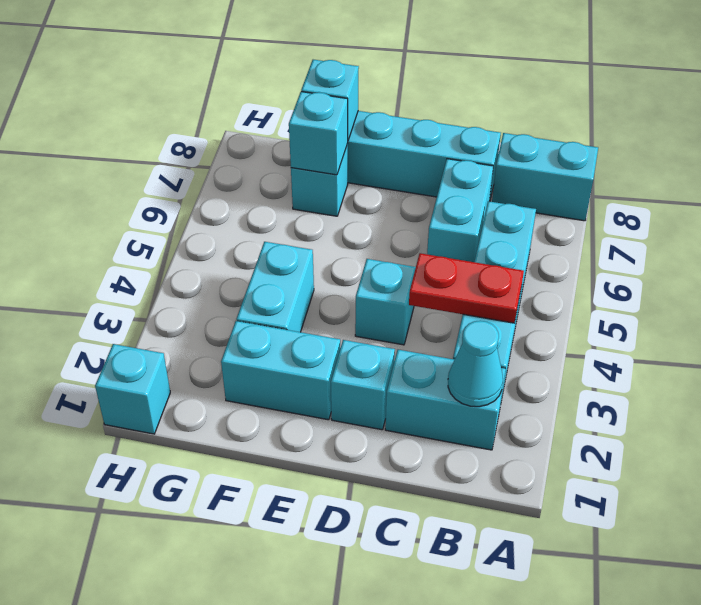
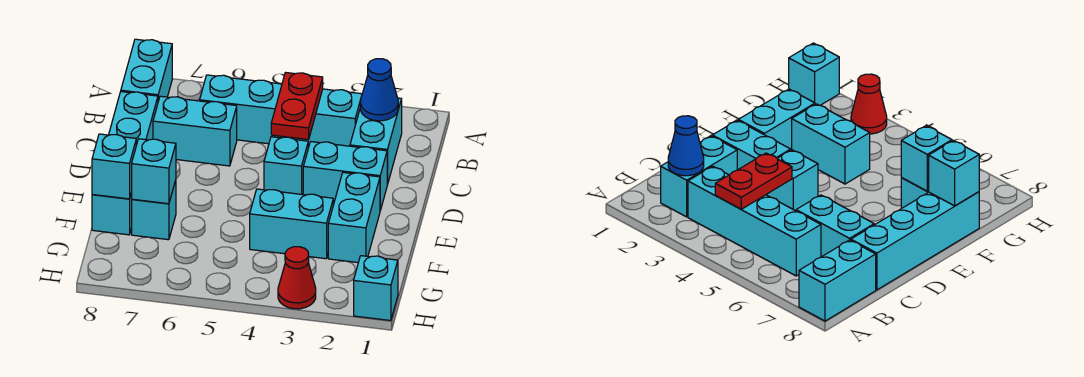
cyan cone B2 level 2 -> blue cone B2 level 2
cyan brick D2 level 1 -> cyan brick D2:D3 level 1
none -> red cone H3 level 1

